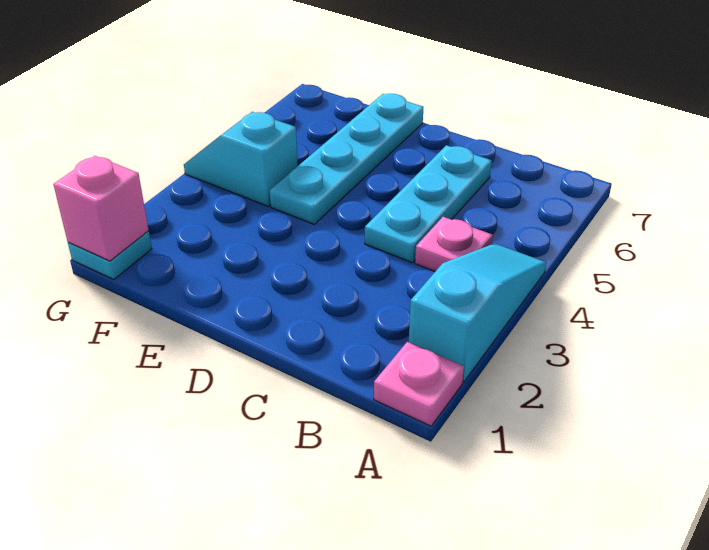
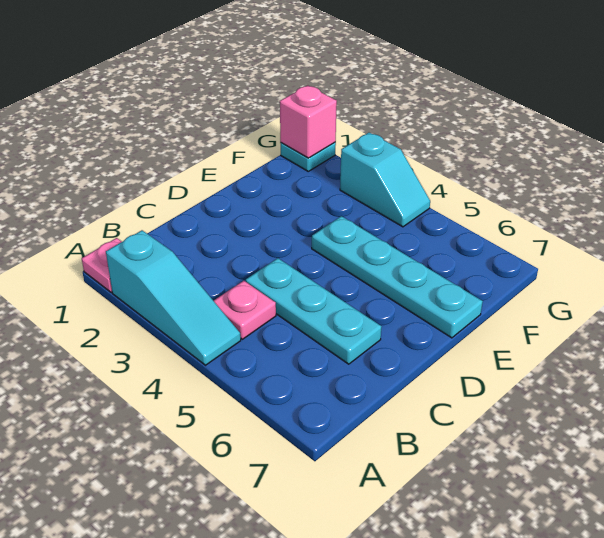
cyan slope F4:G4 level 1 top F -> cyan slope G3:G4 level 1 top 3

